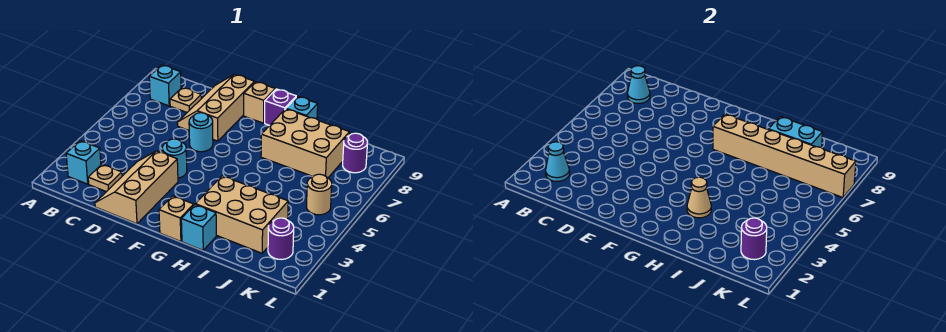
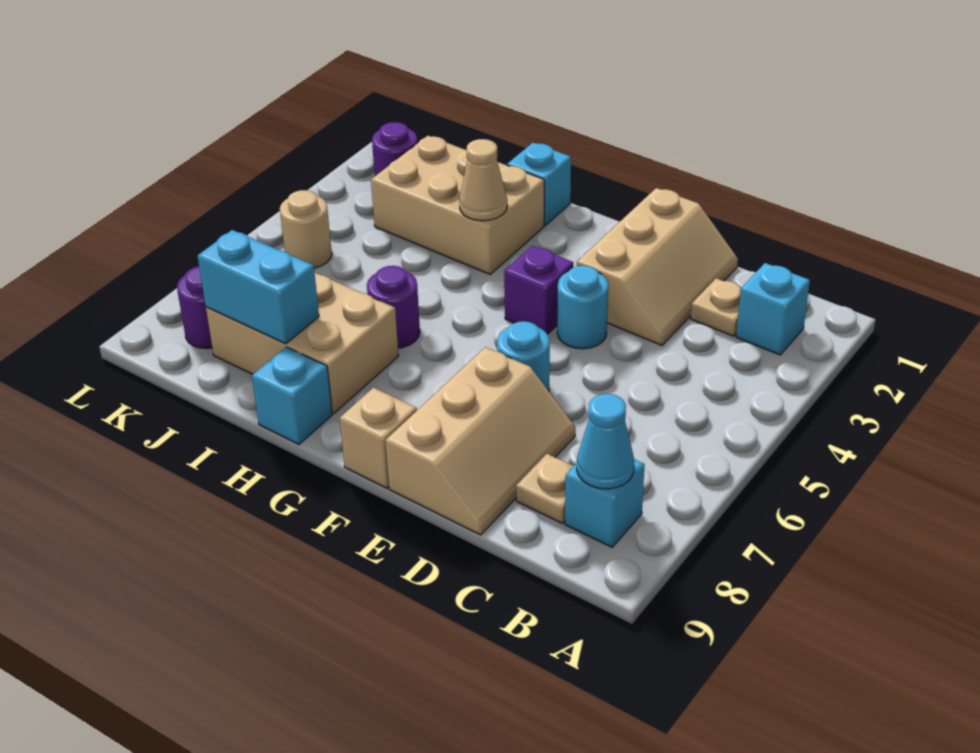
cyan cone B2 level 2 -> none
tan brick G1 level 1 -> none
tan brick G7:L7 level 2 -> none
purple brick G9 level 1 -> purple brick F4 level 1
purple round brick K2 level 2 -> purple round brick H6 level 1

